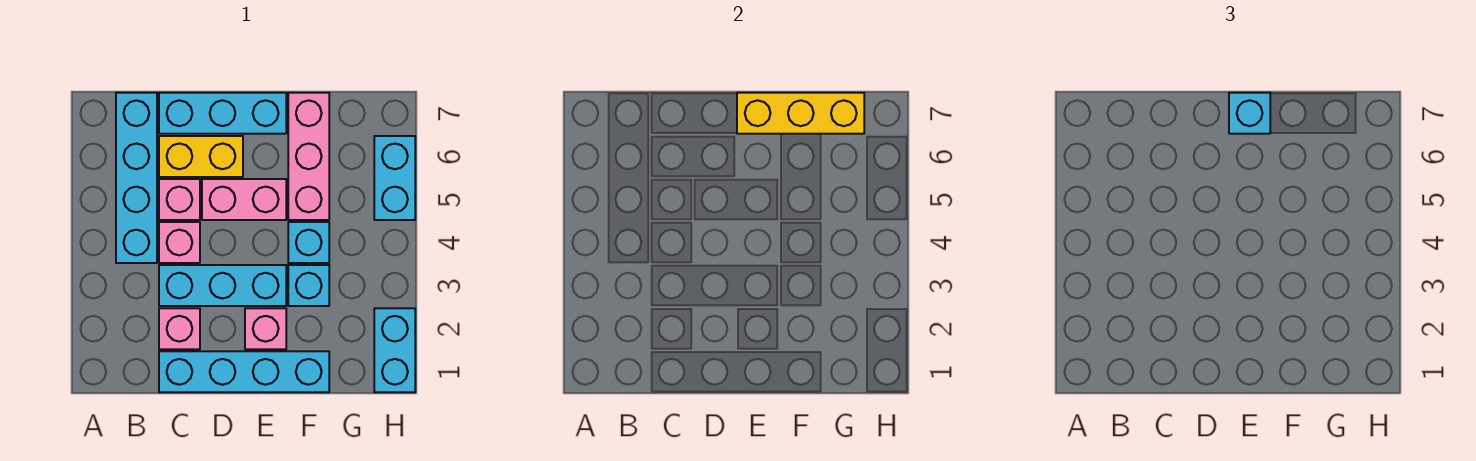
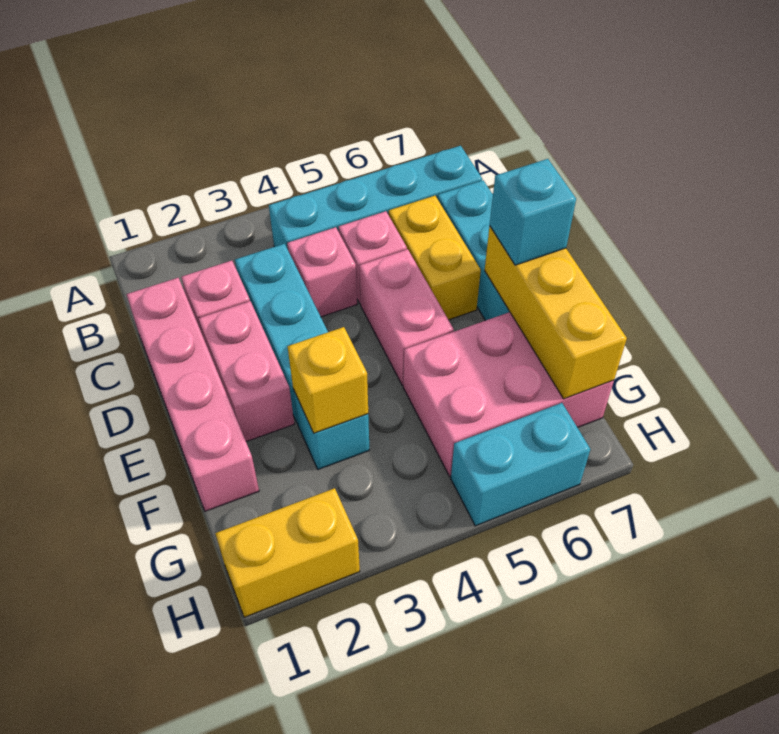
cyan brick C1:F1 level 1 -> pink brick C1:F1 level 1
pink brick E2 level 1 -> pink brick D2:E2 level 1
none -> yellow brick F3 level 2
cyan brick F4 level 1 -> none
pink brick F5:F7 level 1 -> pink brick F5:G7 level 1
cyan brick H1:H2 level 1 -> yellow brick H1:H2 level 1

